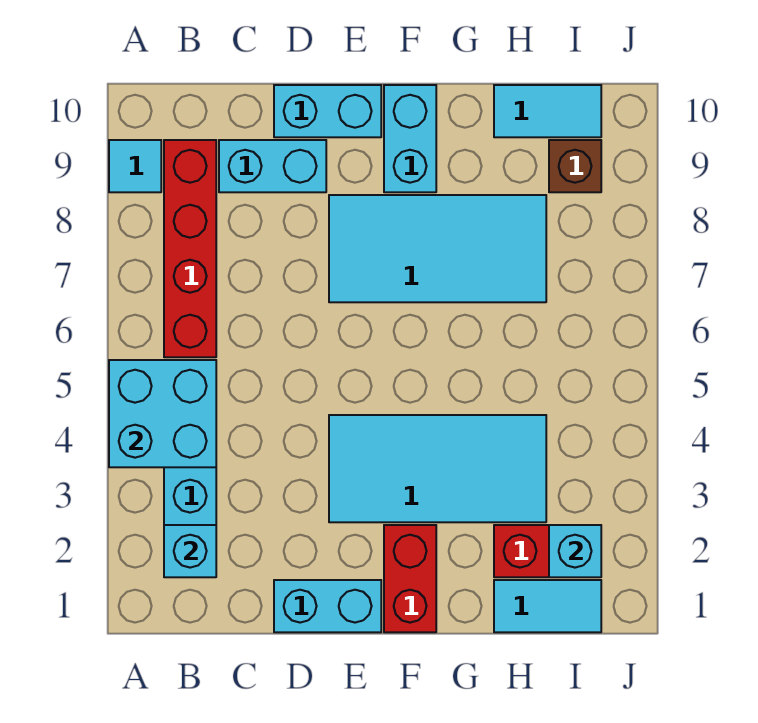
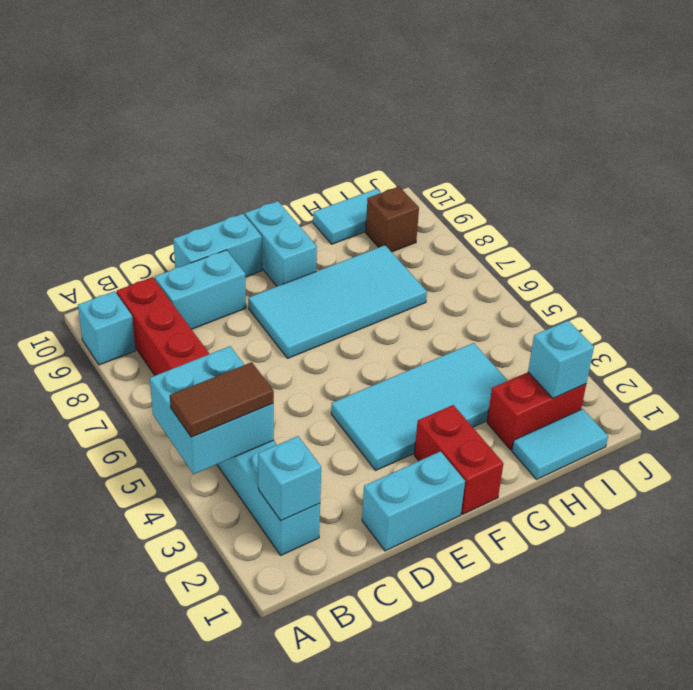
none -> brown tile A4:B4 level 3
cyan tile A9 level 1 -> cyan brick A9 level 1

